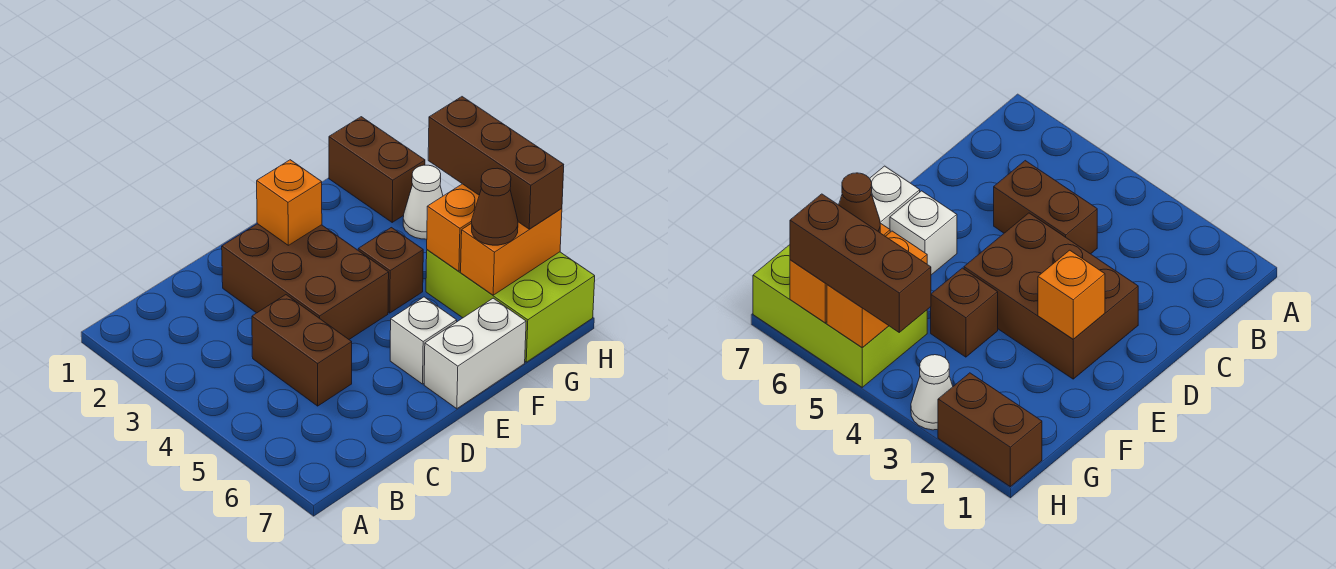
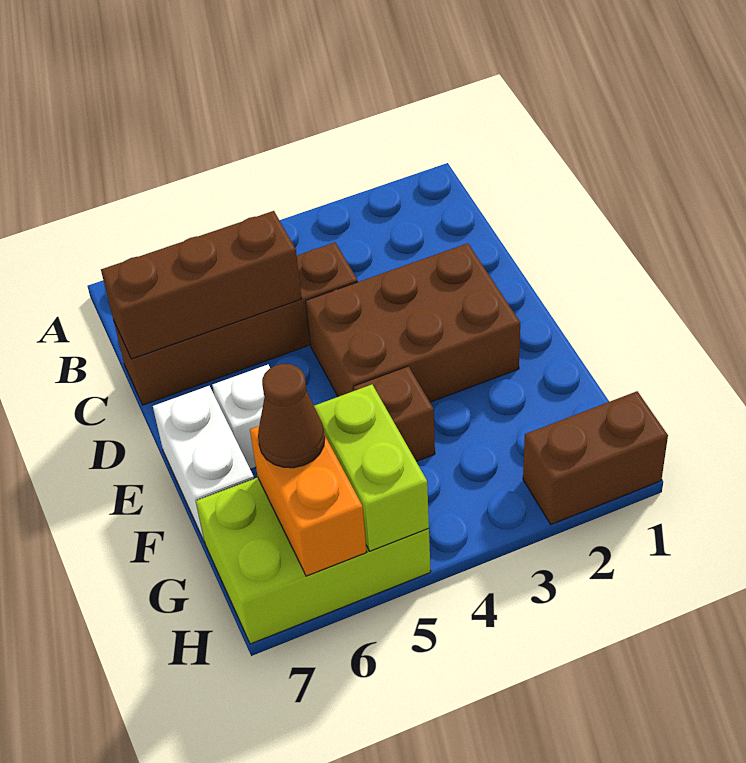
brown brick C4:C5 level 1 -> brown brick C4:C7 level 1
orange brick E2 level 2 -> none
orange brick G5:H5 level 2 -> lime brick G5:H5 level 2
white cone H3 level 1 -> none
brown brick H4:H6 level 3 -> brown brick C5:C7 level 2

